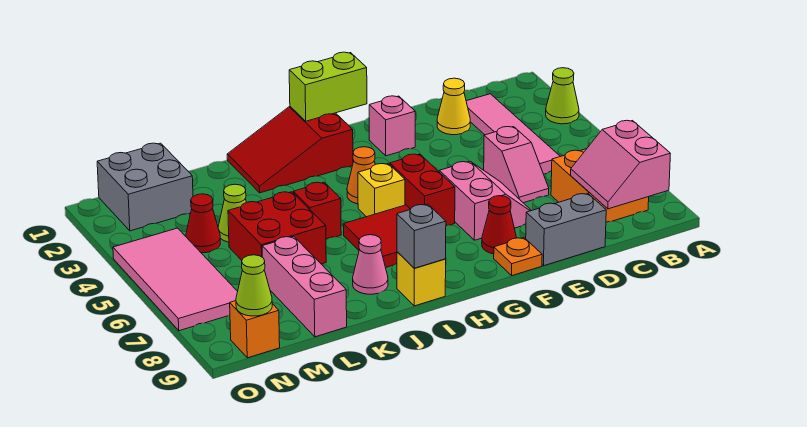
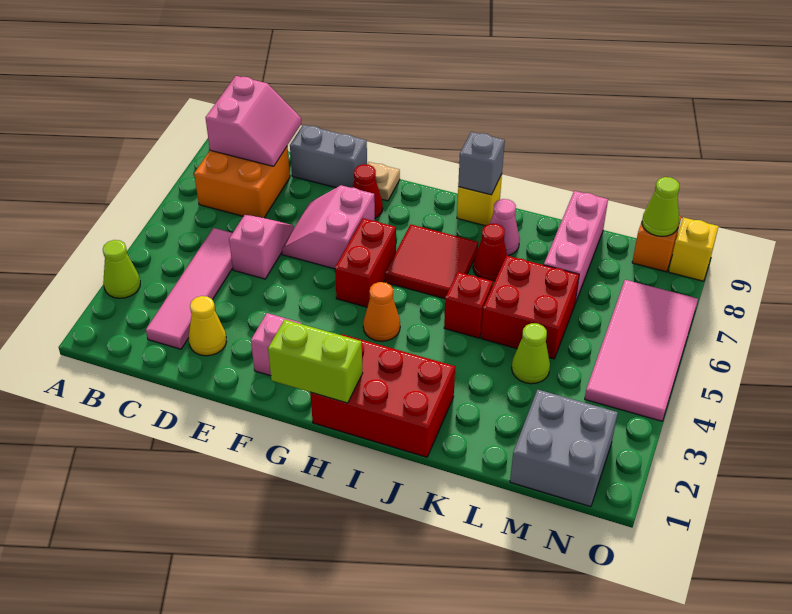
orange plate F9 level 1 -> tan plate F9 level 1
red slope H1:J2 level 1 top H -> red brick H1:J2 level 1
yellow brick H5 level 1 -> yellow brick O9 level 1
red cone M4 level 1 -> red cone J7 level 1

